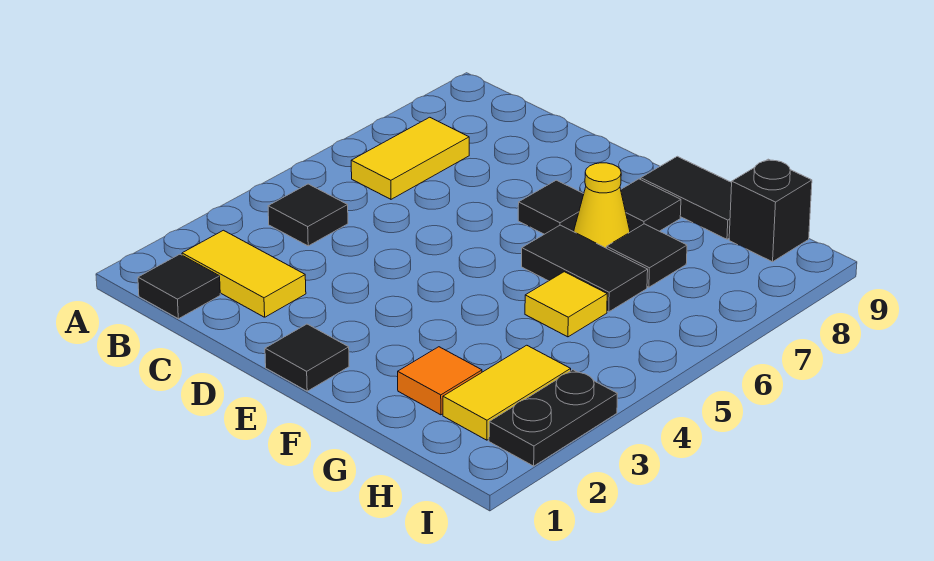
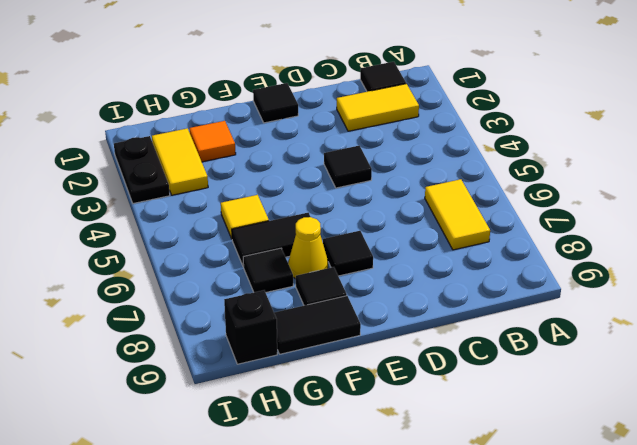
black tile B4 level 1 -> black tile D4 level 1

